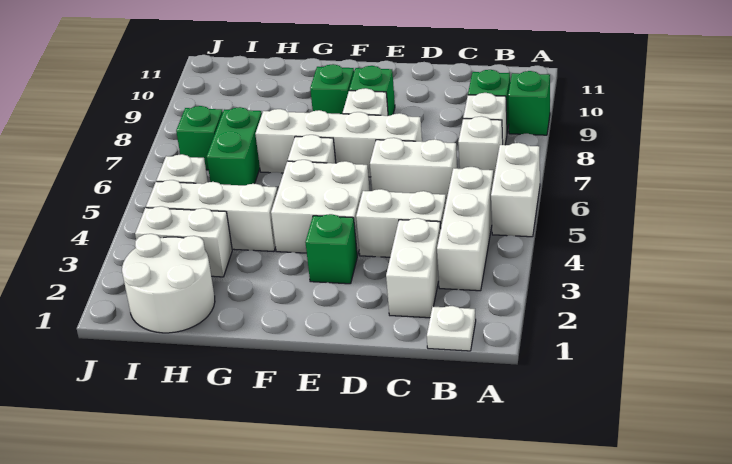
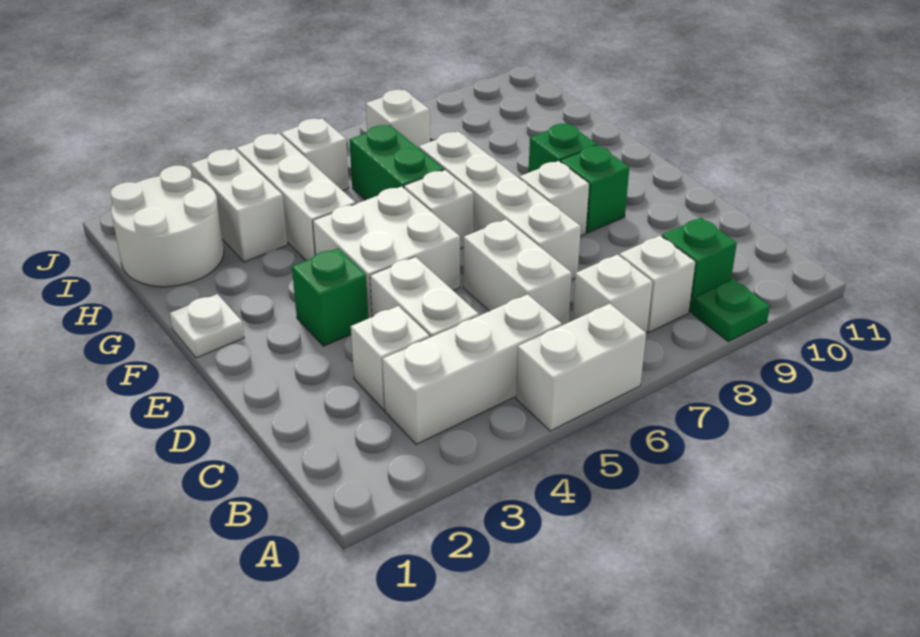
green brick A9 level 1 -> green plate A9 level 1
white plate B1 level 1 -> white plate F1 level 1
white brick C2:C3 level 1 -> white brick C3 level 1
green brick H6:H7 level 1 -> green brick G6:H6 level 1
green brick I7 level 1 -> white brick I7 level 1

